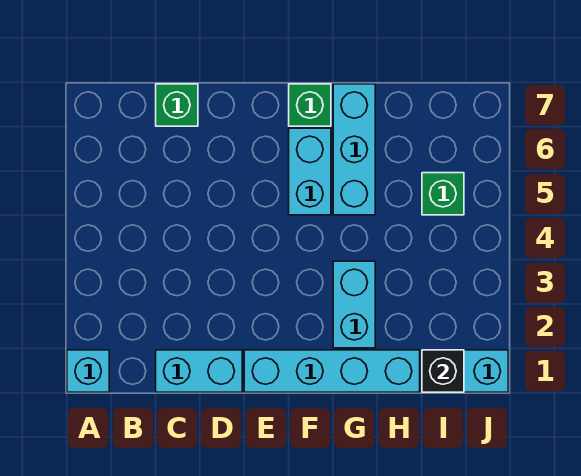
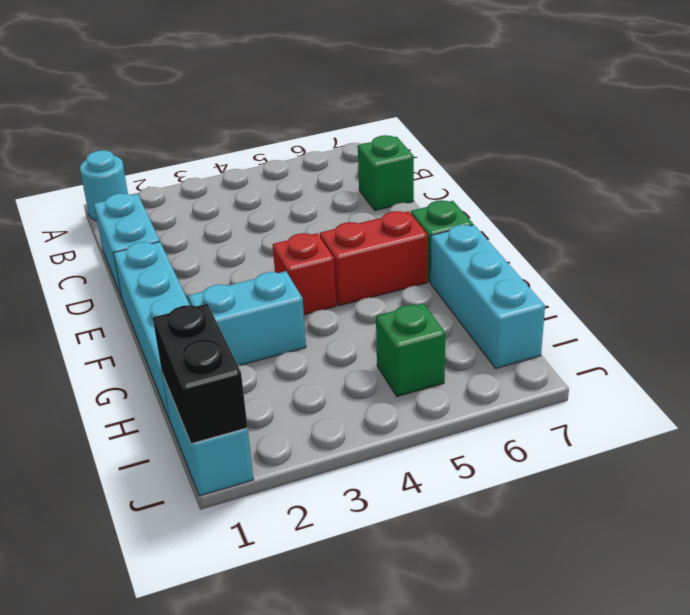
cyan brick A1 level 1 -> cyan round brick A1 level 1
none -> red brick F4 level 1
cyan brick F5:F6 level 1 -> red brick F5:F6 level 1
cyan brick G5:G7 level 1 -> cyan brick G7:I7 level 1
black brick I1 level 2 -> black brick I1:J1 level 2

